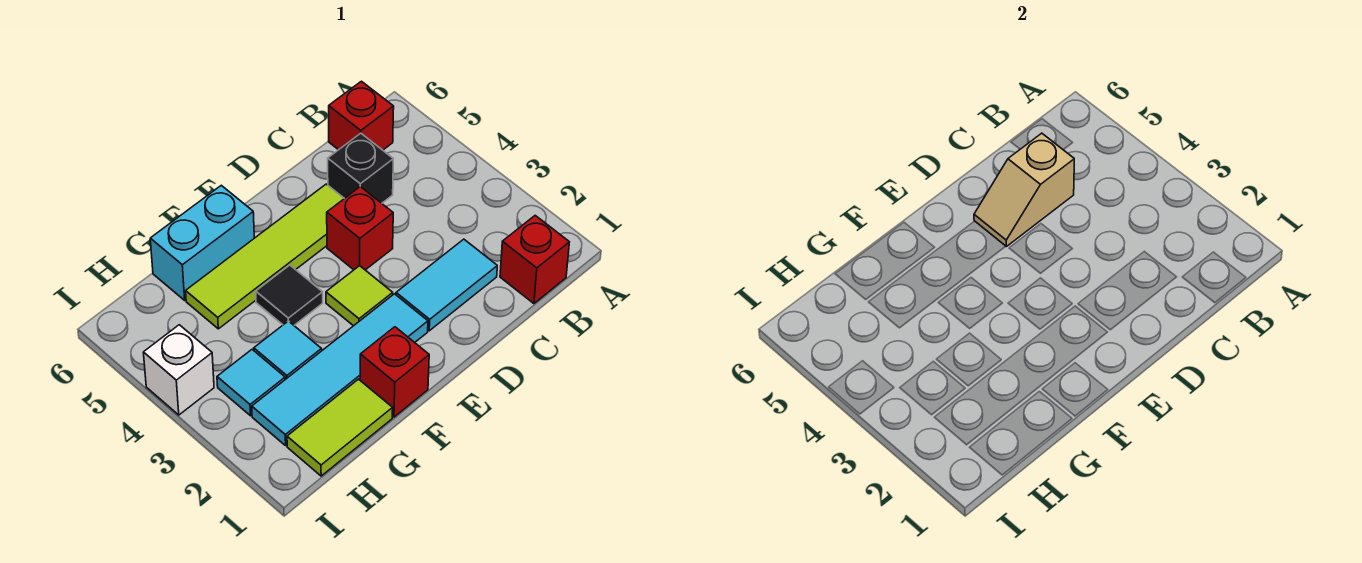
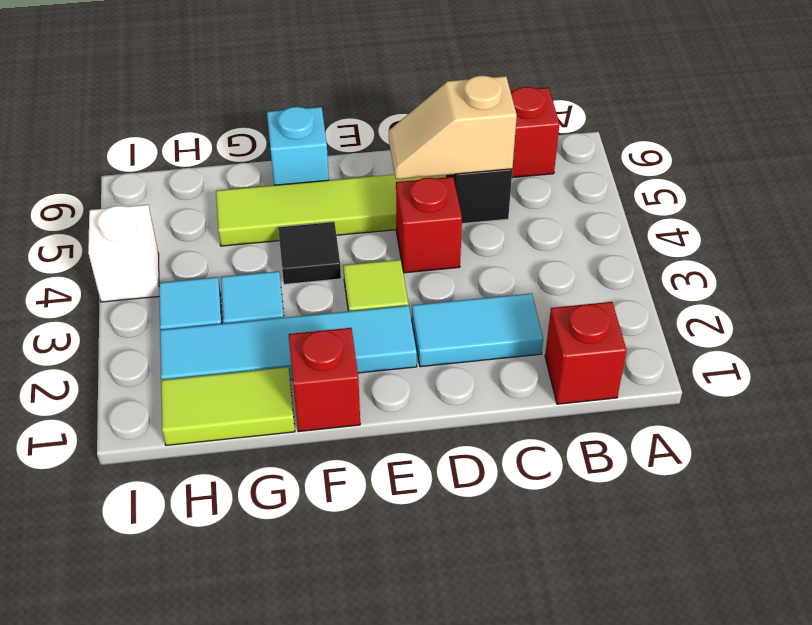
cyan brick F6:G6 level 1 -> cyan brick F6 level 1

